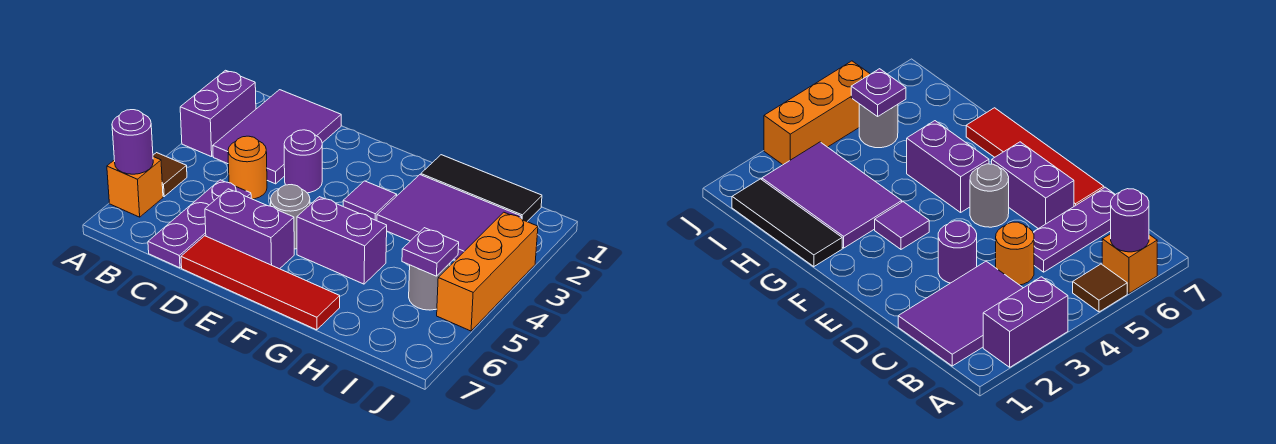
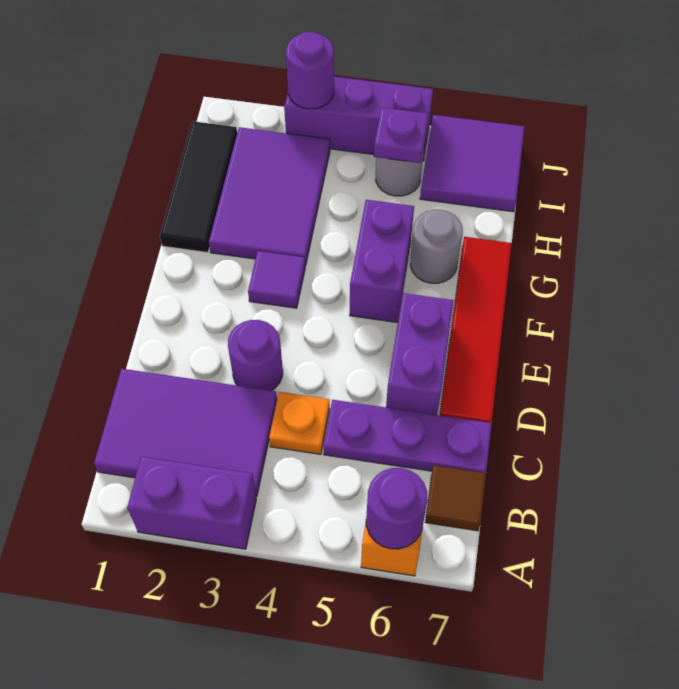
brown tile A5 level 1 -> brown tile B7 level 1
orange round brick C4 level 1 -> orange plate C4 level 1
grey round brick E5 level 1 -> grey round brick G6 level 1
none -> purple tile I6:J7 level 1
orange brick J3:J5 level 1 -> purple brick J3:J5 level 1
none -> purple round brick J3 level 2

